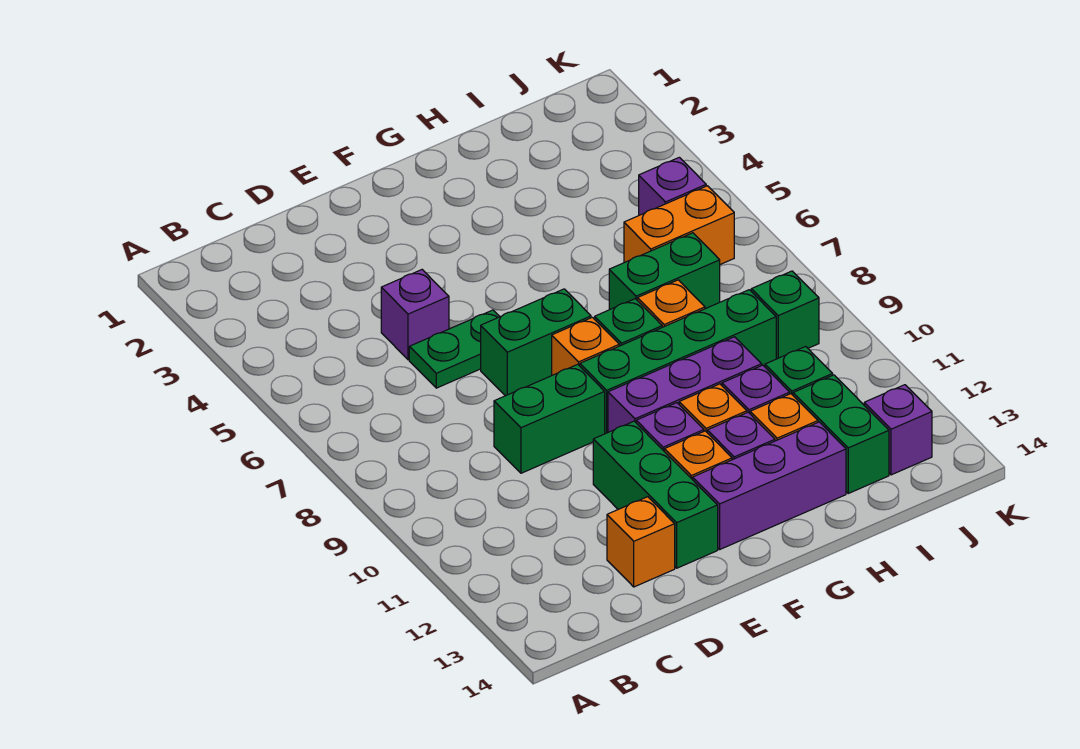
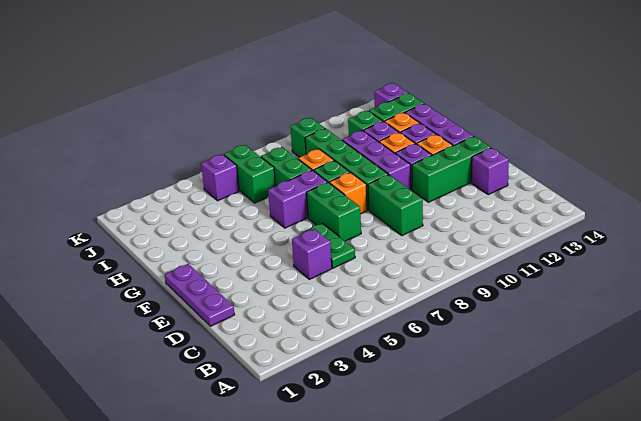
none -> purple plate D1:F1 level 1
orange brick D13 level 1 -> purple brick D13 level 1
none -> purple brick G6:G7 level 1
orange brick I6:J6 level 1 -> green brick I6:J6 level 1

